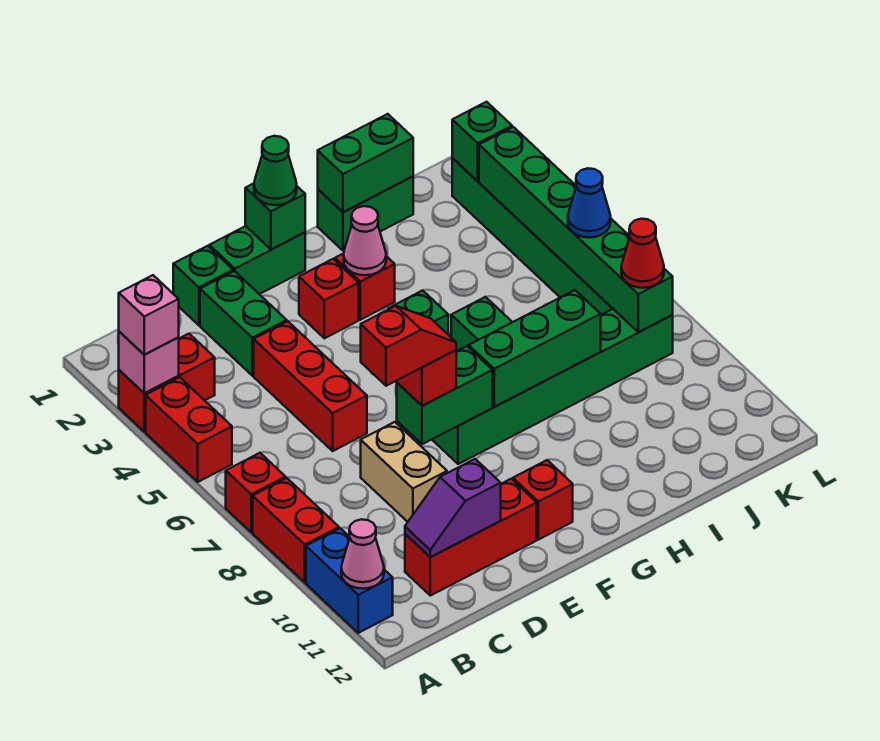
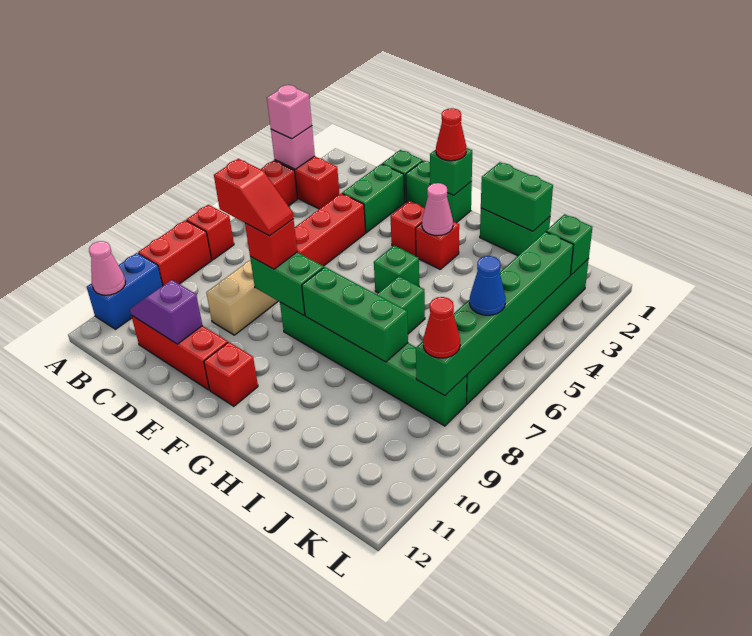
green cone F1 level 3 -> red cone F1 level 3

